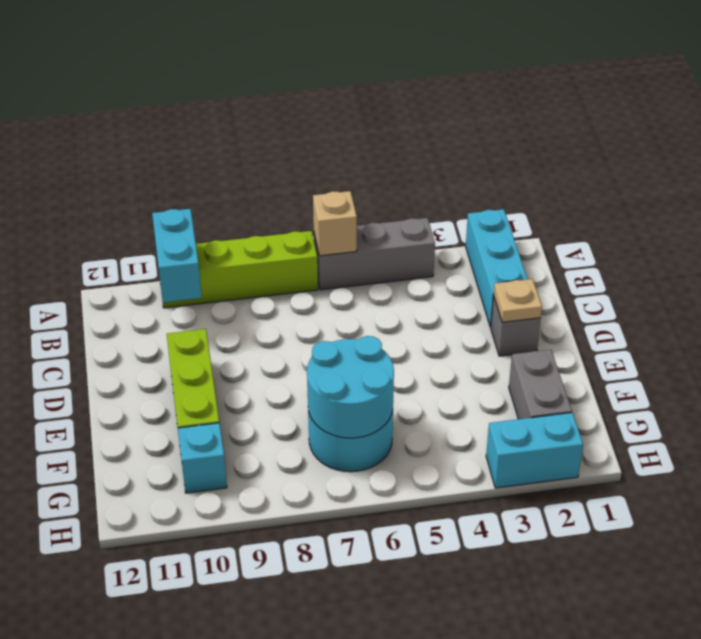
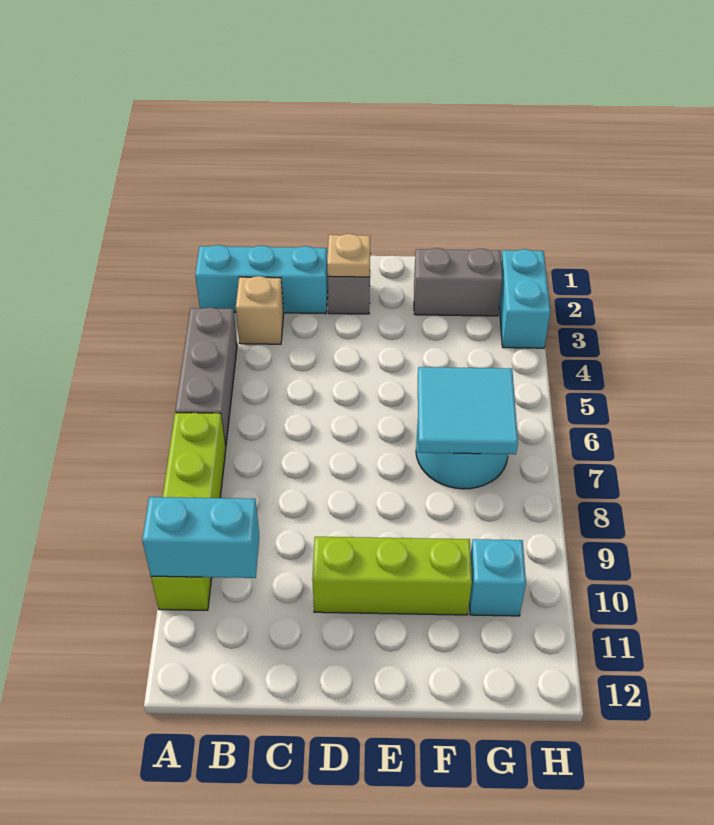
tan brick A6 level 2 -> tan brick B3 level 1
cyan round brick F6:G7 level 2 -> cyan tile F6:G7 level 2

